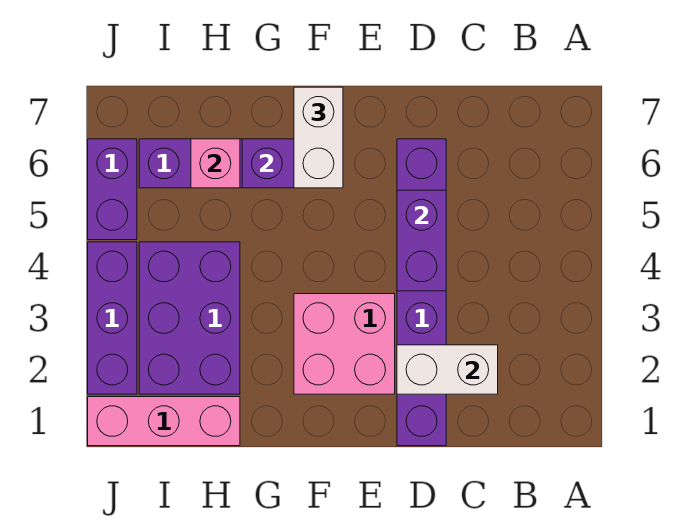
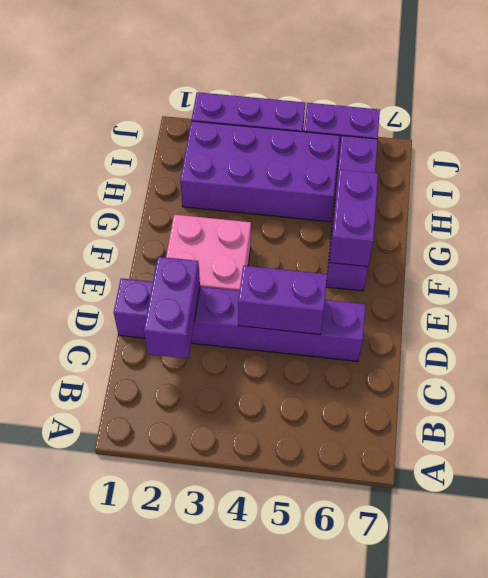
white brick C2:D2 level 2 -> purple brick C2:D2 level 2
white brick F6:F7 level 3 -> none
pink brick H1:J1 level 1 -> none
purple brick H2:I4 level 1 -> purple brick H2:I5 level 1
pink brick H6 level 2 -> none

